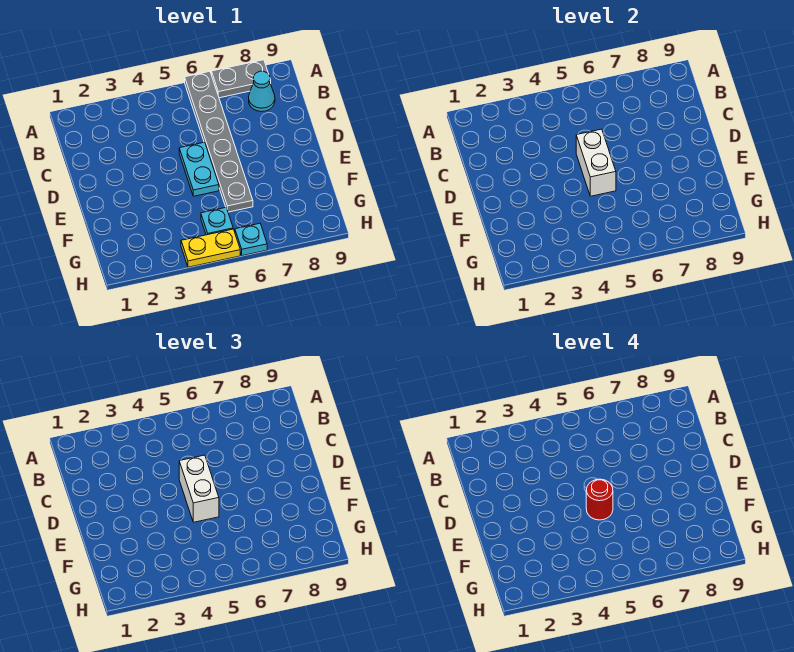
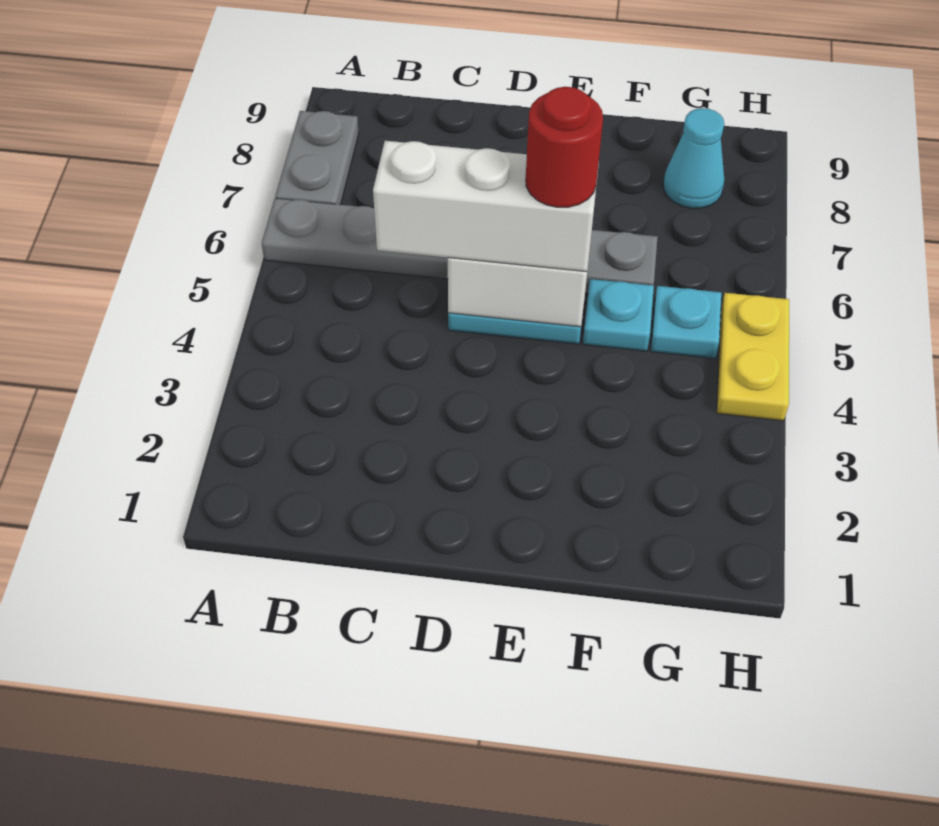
cyan cone B8 level 1 -> cyan cone G8 level 1
white brick D5:E5 level 3 -> white brick C5:E5 level 3
cyan plate H6 level 1 -> cyan plate F5 level 1

